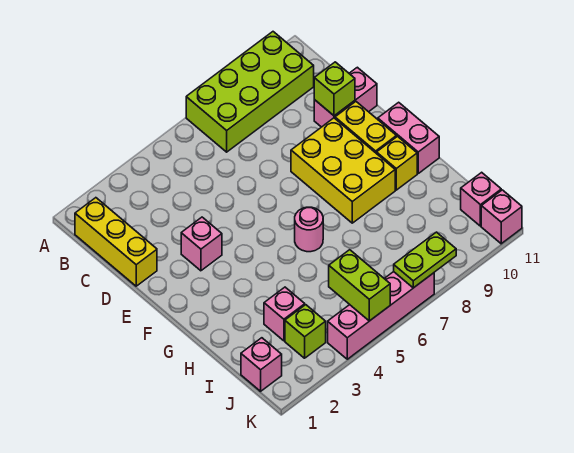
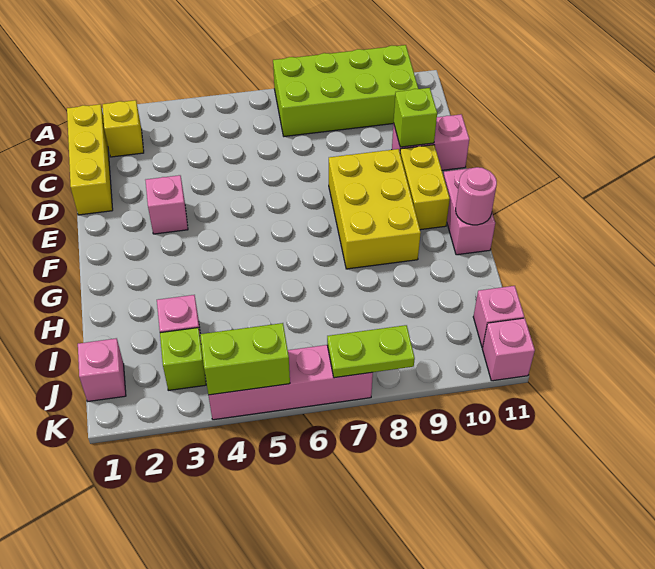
pink round brick G6 level 1 -> pink round brick G11 level 2
yellow brick G10 level 1 -> yellow brick B2 level 1
lime brick J5:K5 level 2 -> lime brick K4:K5 level 2

